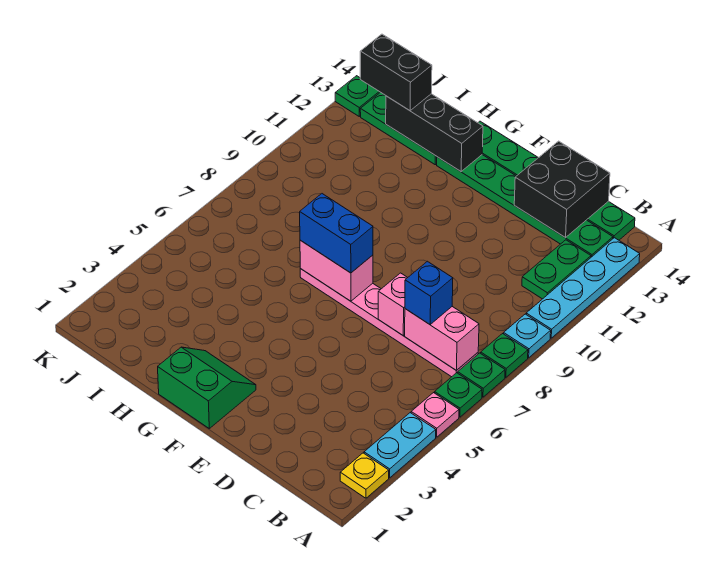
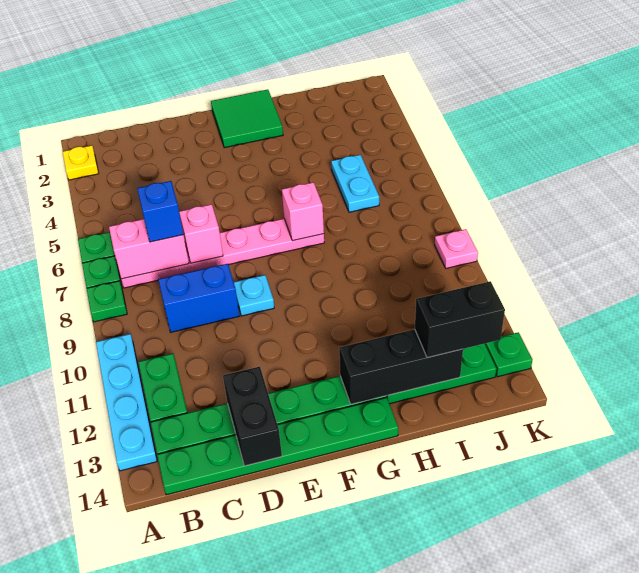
cyan plate A3:A4 level 1 -> cyan plate I5:I6 level 1
pink plate A5 level 1 -> pink plate K9 level 1
cyan plate A9 level 1 -> cyan plate E9 level 1
black brick C13:D14 level 2 -> black brick D13:D14 level 2
green slope F1:G2 level 1 top 1 -> green tile F1:G2 level 1
pink brick F7:G7 level 2 -> pink brick G7 level 2
blue brick F7:G7 level 3 -> blue brick C9:D9 level 1

